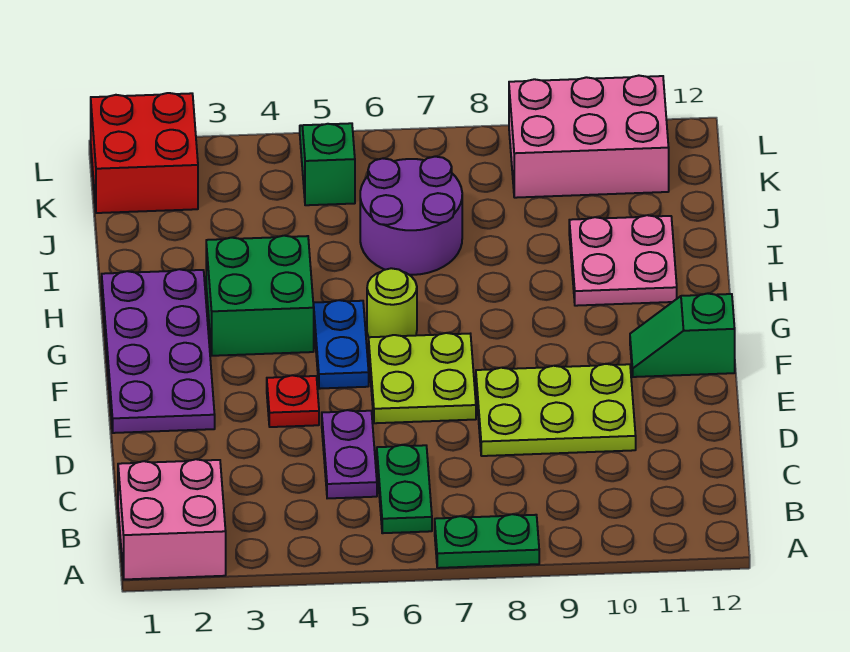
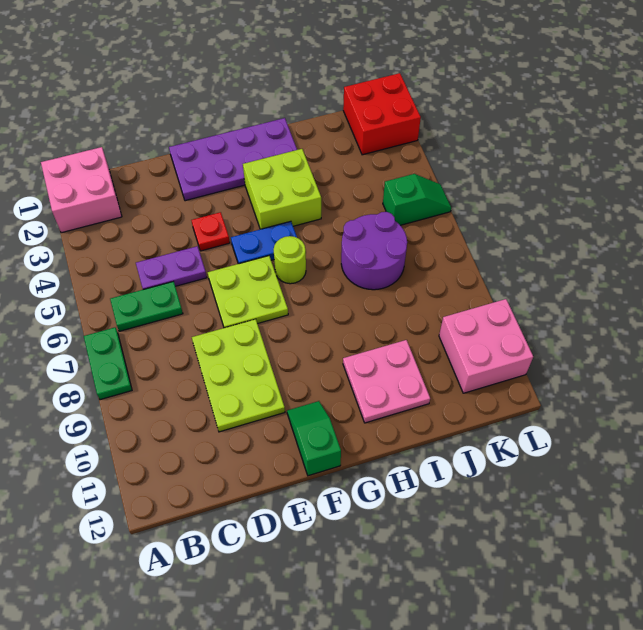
green brick G3:H4 level 1 -> lime brick G3:H4 level 1
pink brick K9:L11 level 1 -> pink brick K10:L11 level 1

